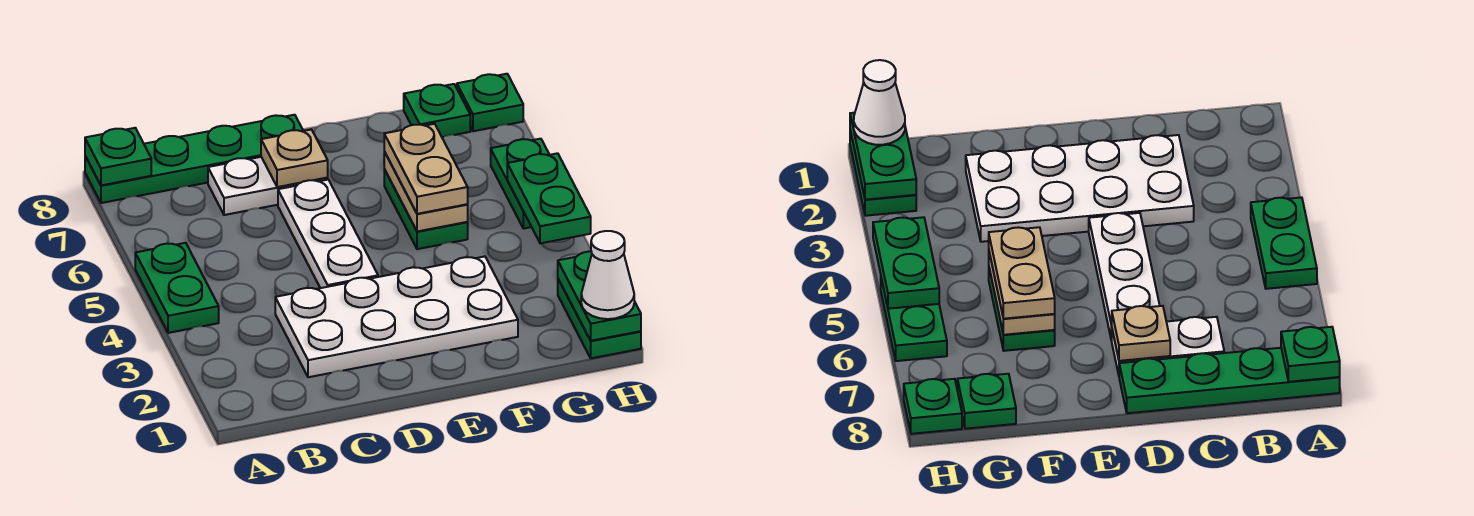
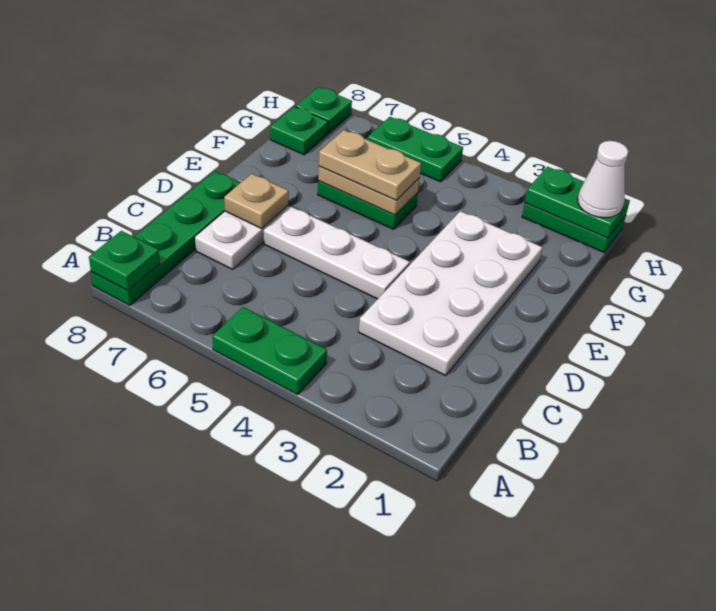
green plate H4:H5 level 2 -> none

